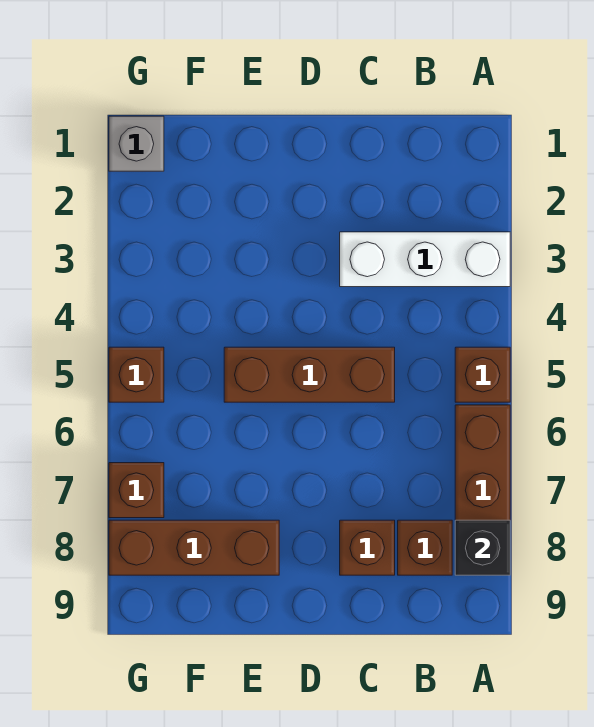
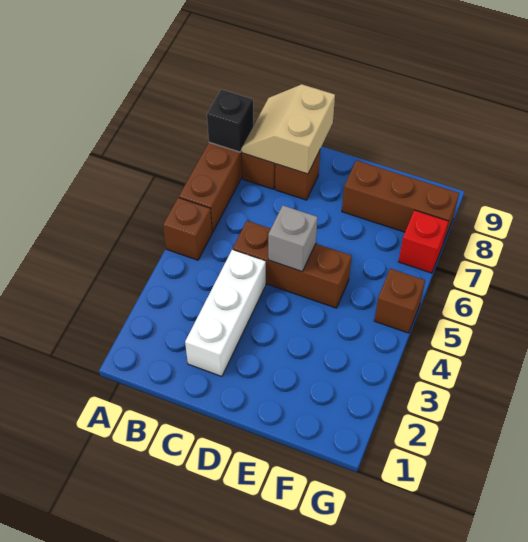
white brick A3:C3 level 1 -> white brick C2:C4 level 1
none -> tan slope B8:C9 level 2 top C
grey brick G1 level 1 -> grey brick D5 level 2
brown brick G7 level 1 -> red brick G7 level 1

